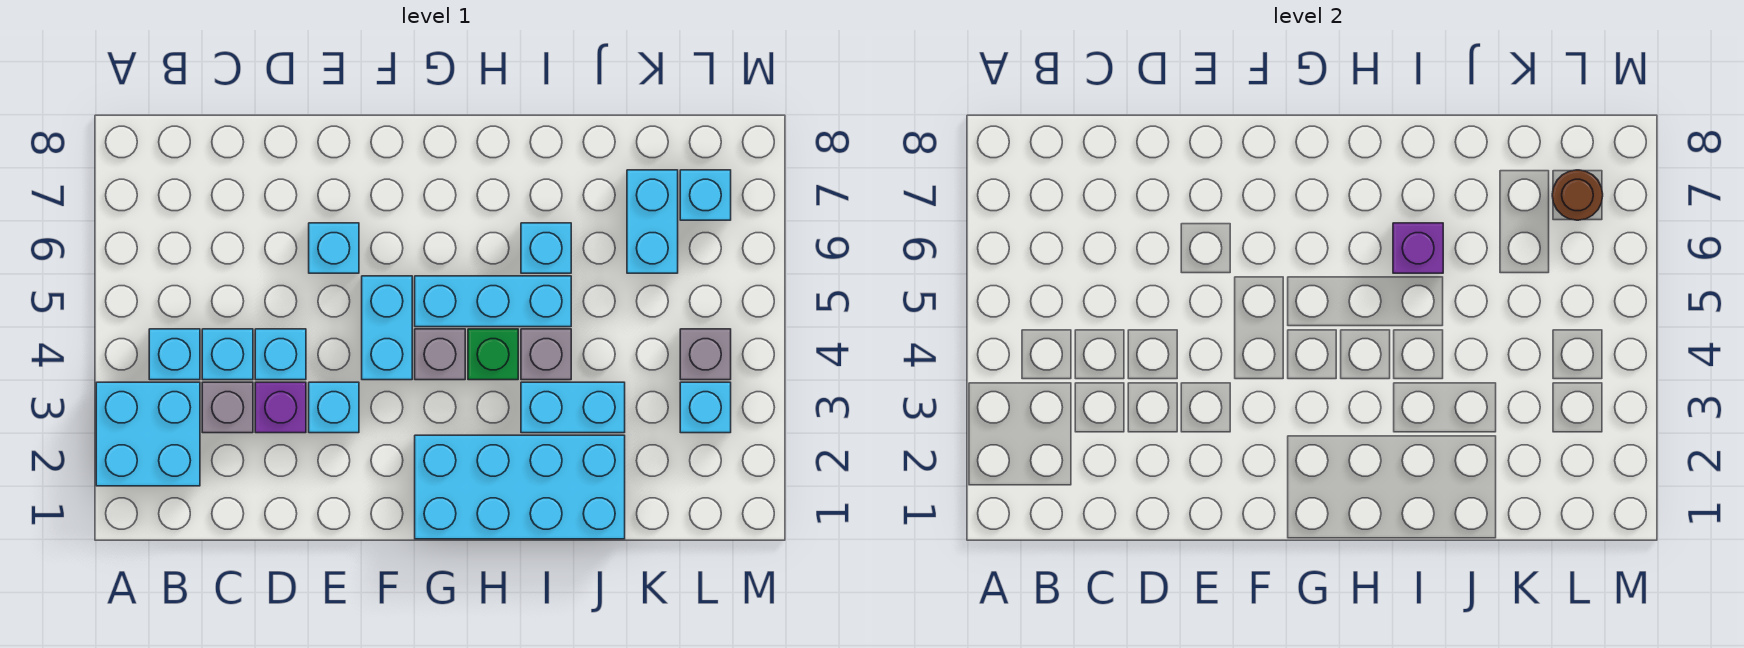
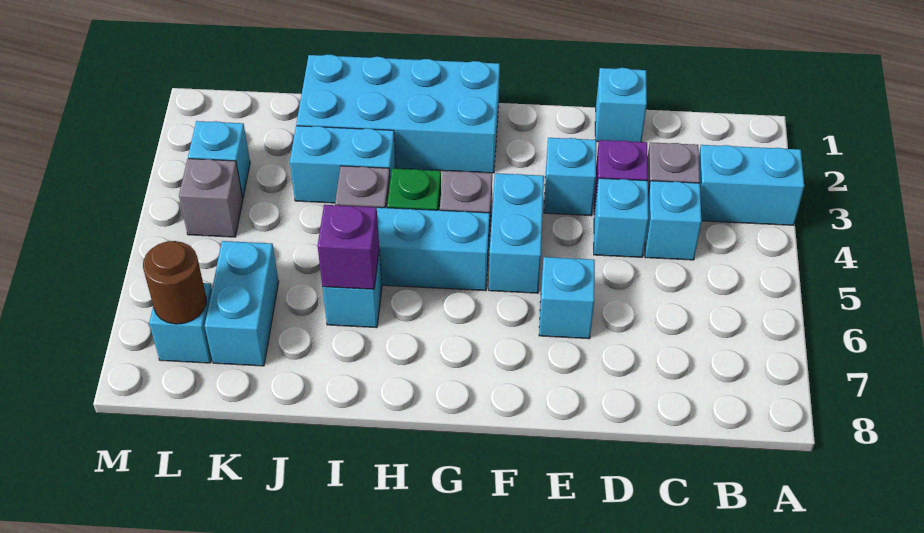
cyan brick A2:B3 level 1 -> cyan brick A3:B3 level 1
cyan brick B4 level 1 -> cyan brick D1 level 1

